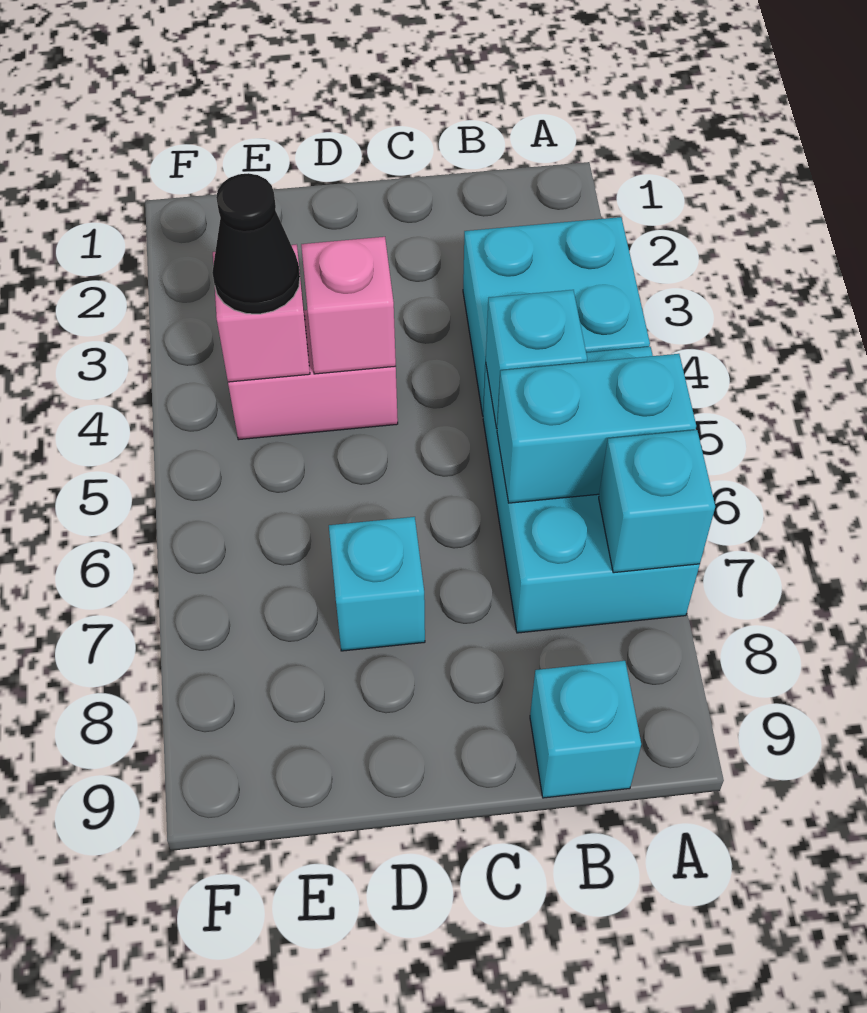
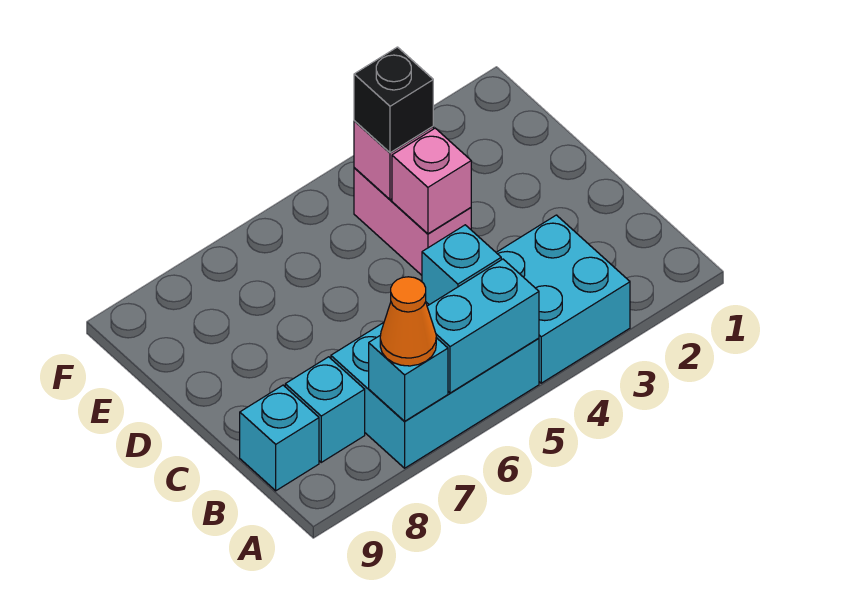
cyan brick A6:B6 level 2 -> cyan brick A5:A6 level 2
none -> orange cone A7 level 3
cyan brick D7 level 1 -> cyan brick B8 level 1
black cone E4 level 3 -> black brick E4 level 3

